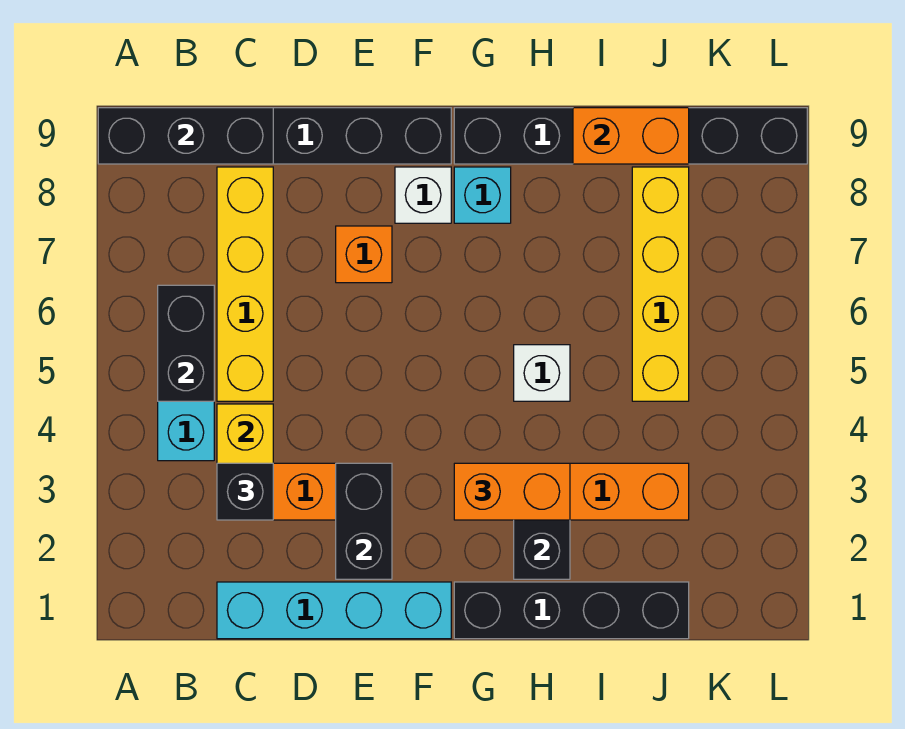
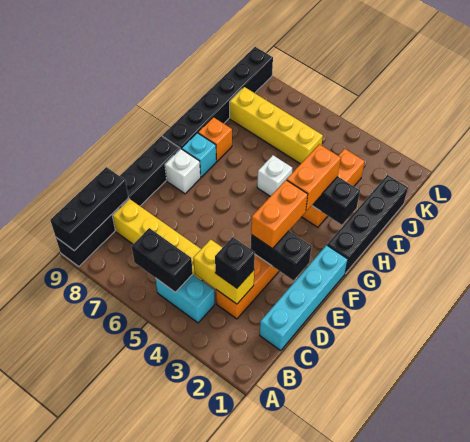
orange brick E7 level 1 -> orange brick H8 level 1
orange brick I9:J9 level 2 -> orange brick E3:F3 level 3

